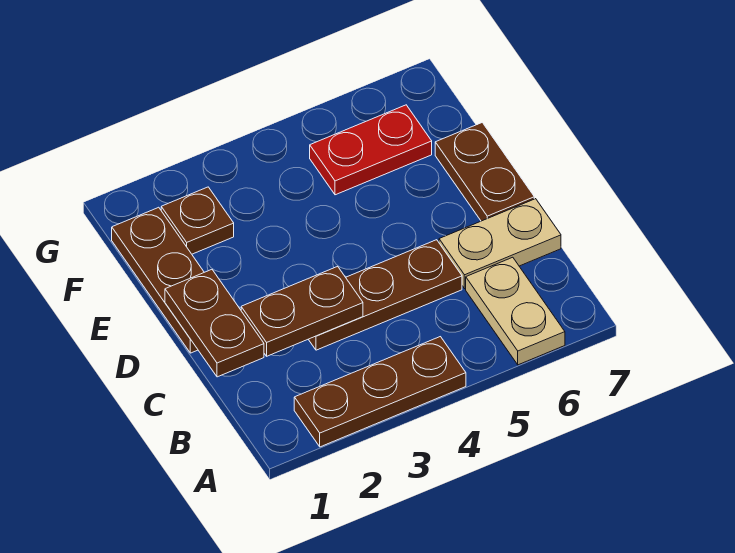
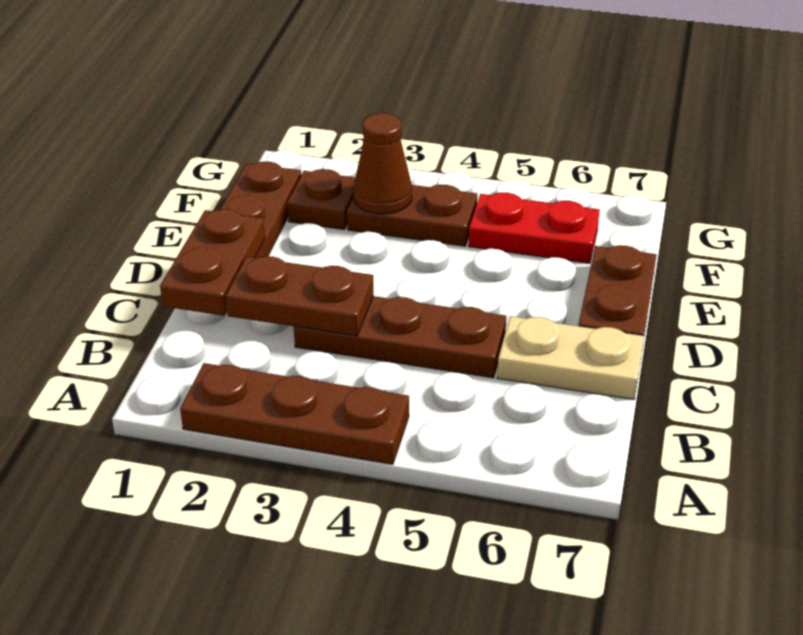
tan plate A6:B6 level 1 -> none
none -> brown plate F3:F4 level 1
none -> brown cone F3 level 2

